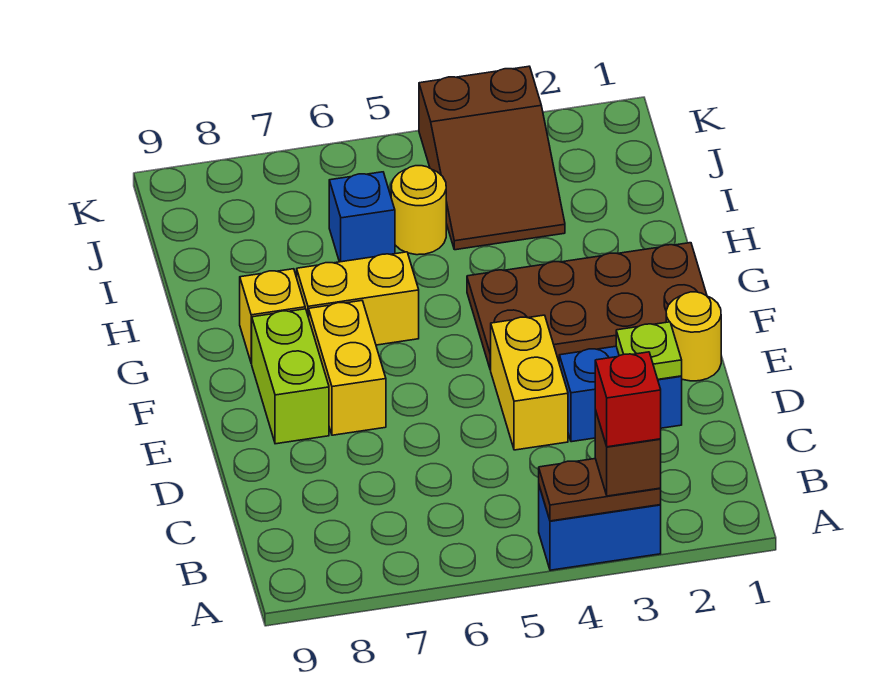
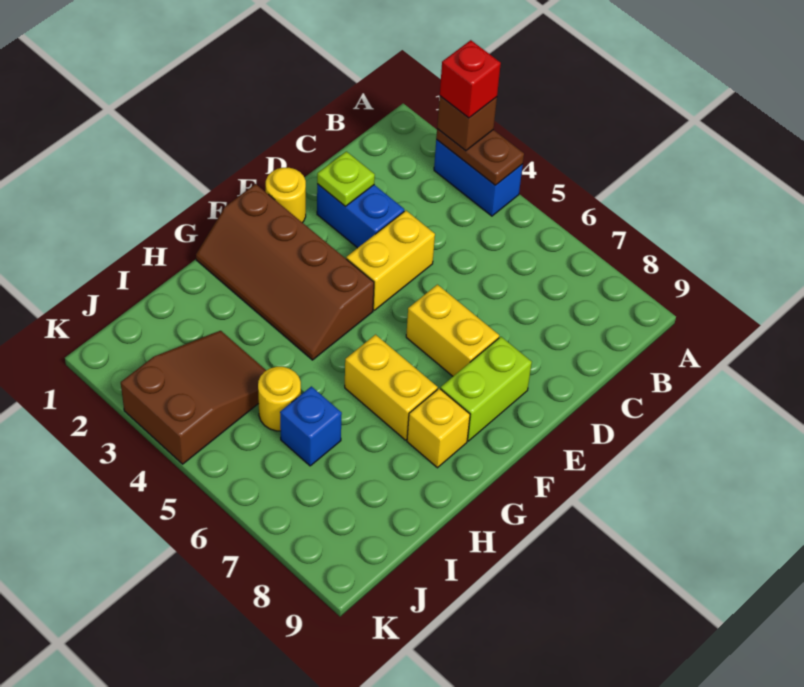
yellow brick E7:F7 level 1 -> yellow brick E6:E7 level 1
brown plate F1:G4 level 1 -> brown slope F1:G4 level 1 top F

